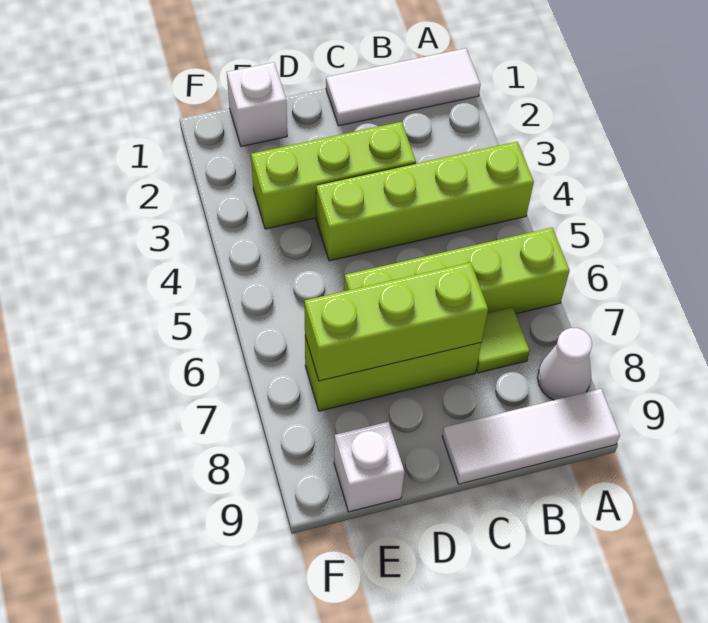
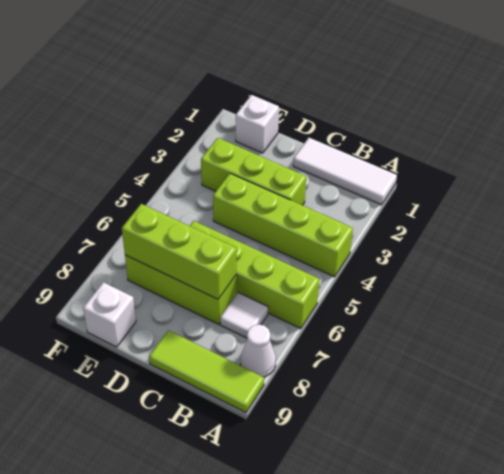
white tile A9:C9 level 1 -> lime tile A9:C9 level 1
lime tile B7 level 1 -> white tile B7 level 1

